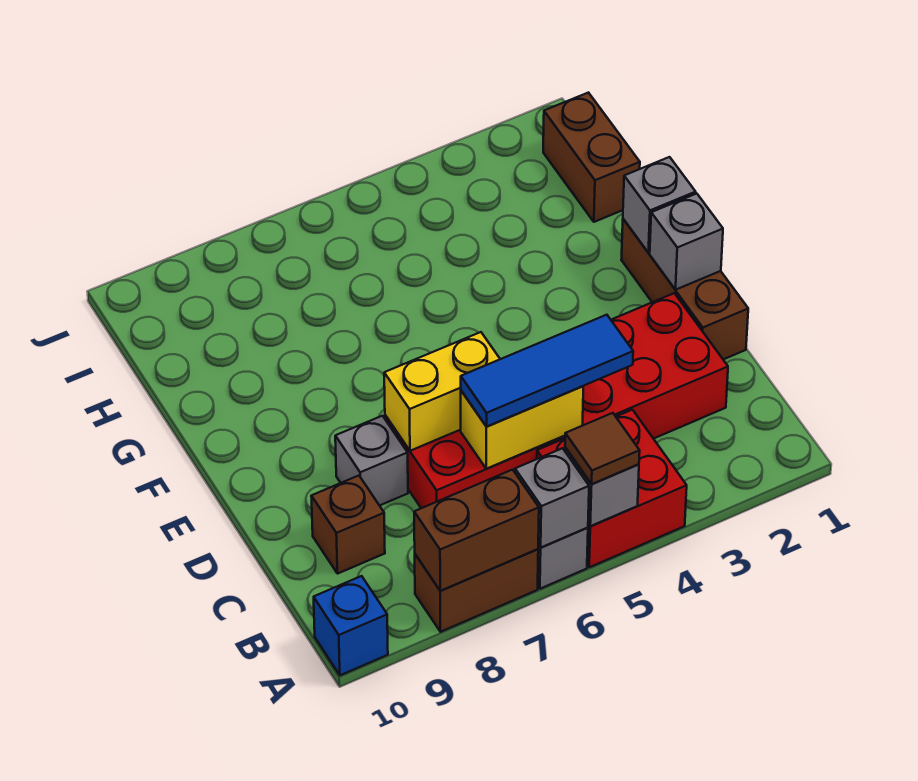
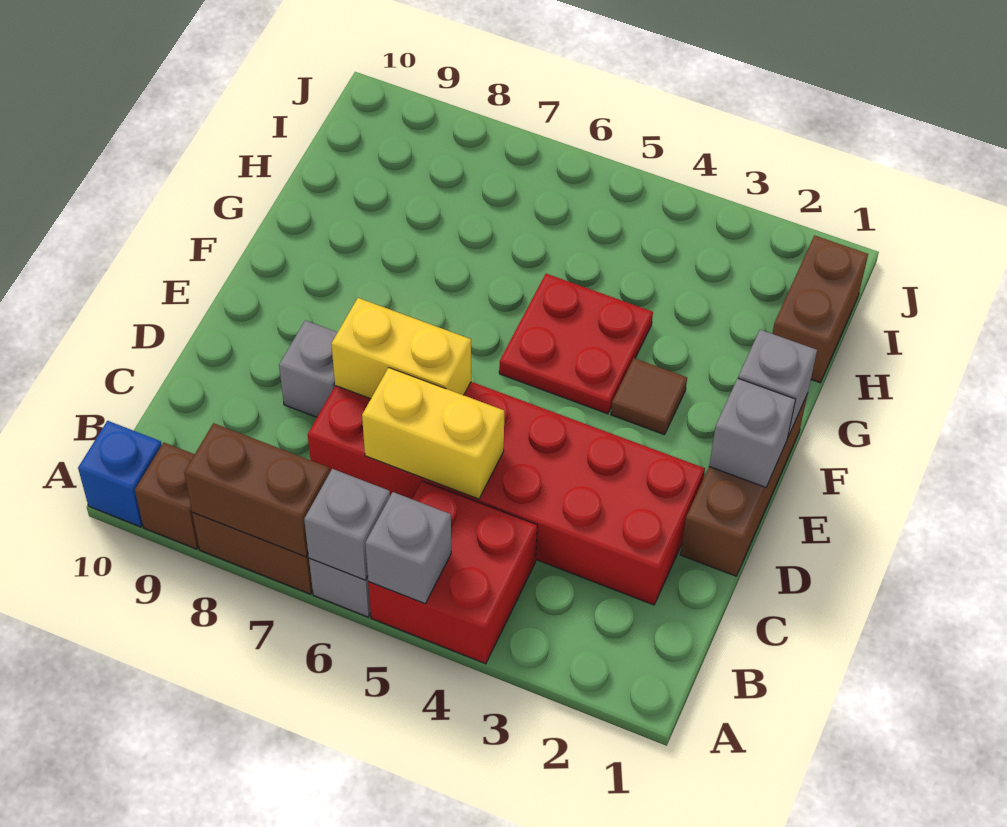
brown tile A5 level 3 -> brown tile F3 level 1
blue tile C4:C6 level 3 -> none
brown brick C9 level 1 -> brown brick A9 level 1
none -> red plate F4:G5 level 1

